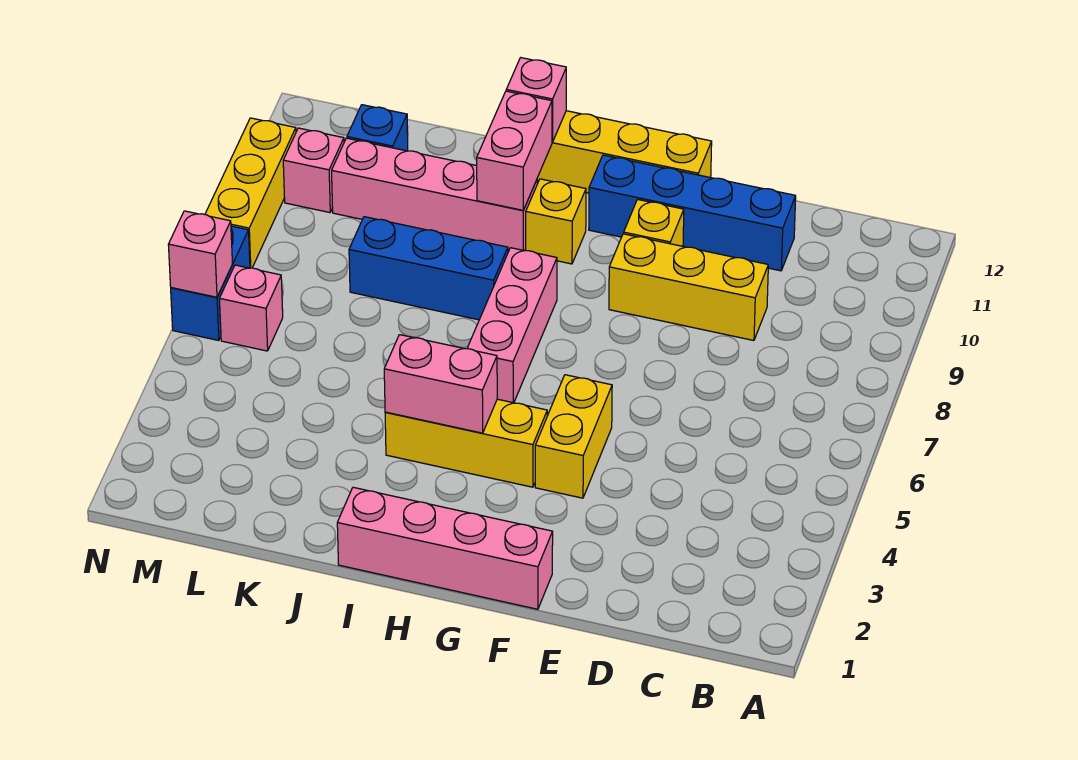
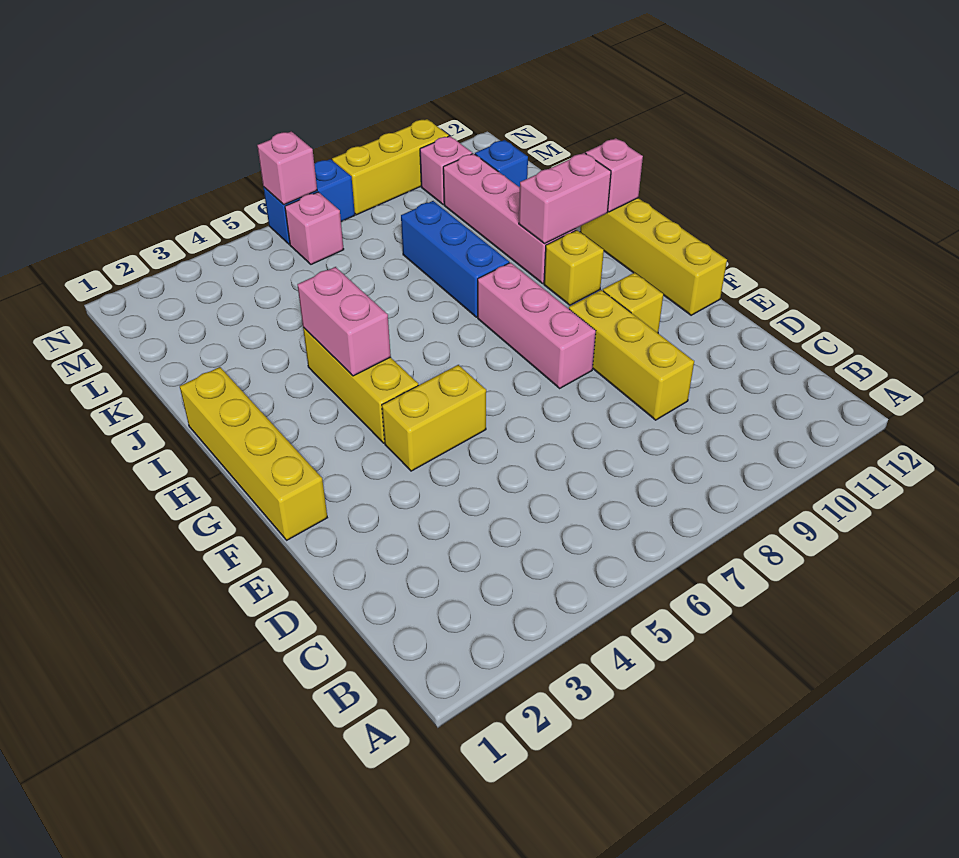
blue brick D11:G11 level 1 -> none
pink brick F1:I1 level 1 -> yellow brick F1:I1 level 1
pink brick H6:H8 level 1 -> pink brick F8:H8 level 1

